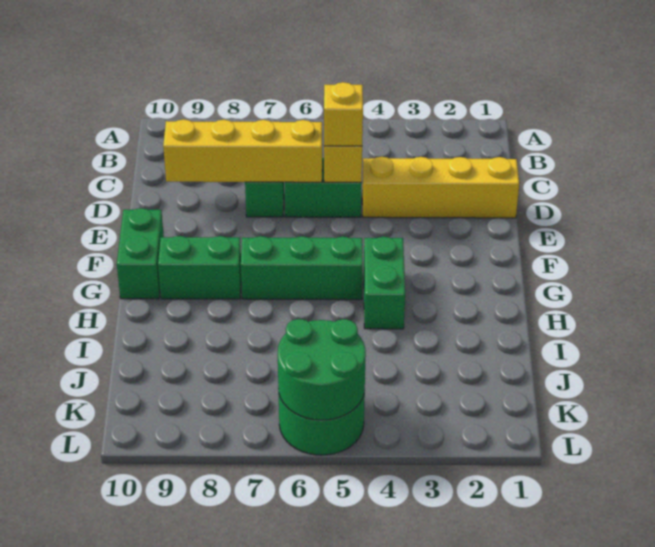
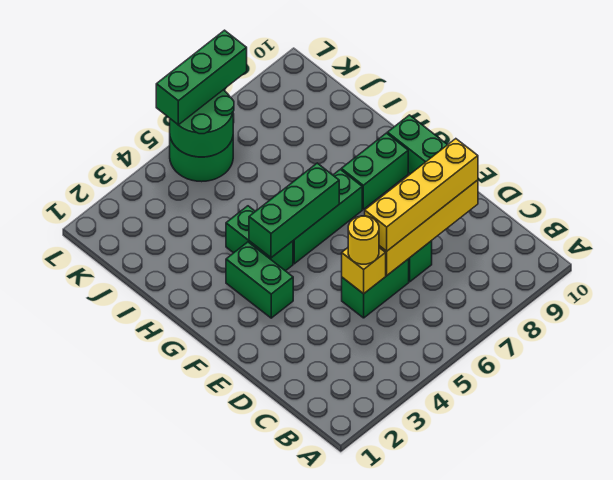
yellow brick D1:D4 level 1 -> yellow brick D6:D9 level 3
yellow brick D5 level 3 -> yellow round brick D5 level 3
none -> green brick F3:G3 level 1
none -> green brick G4:G6 level 2
none -> green brick L5:L7 level 3

